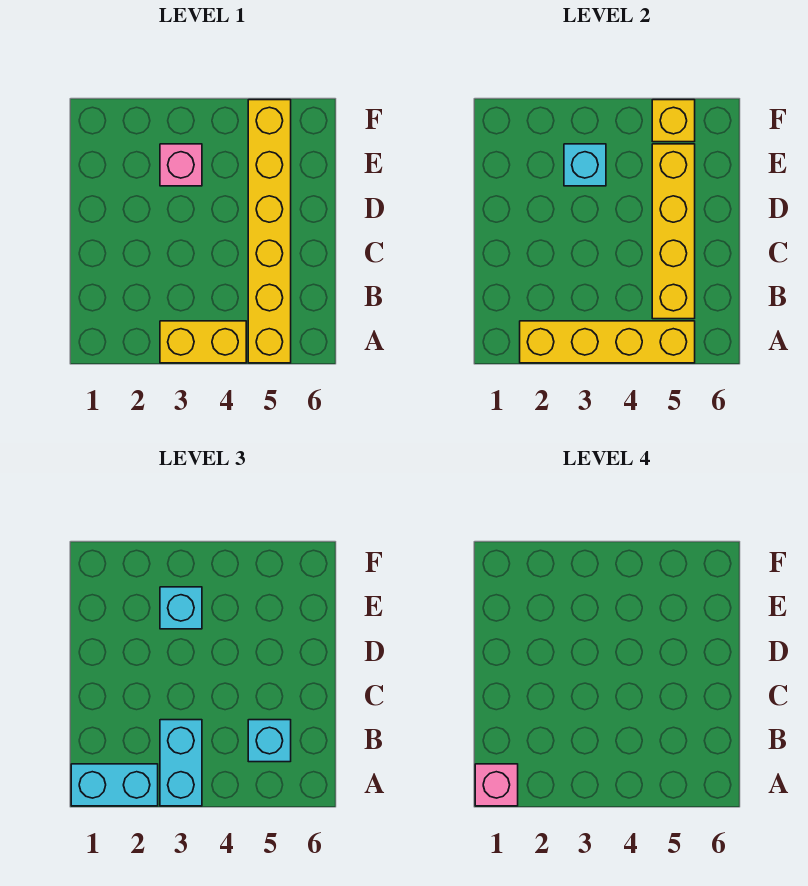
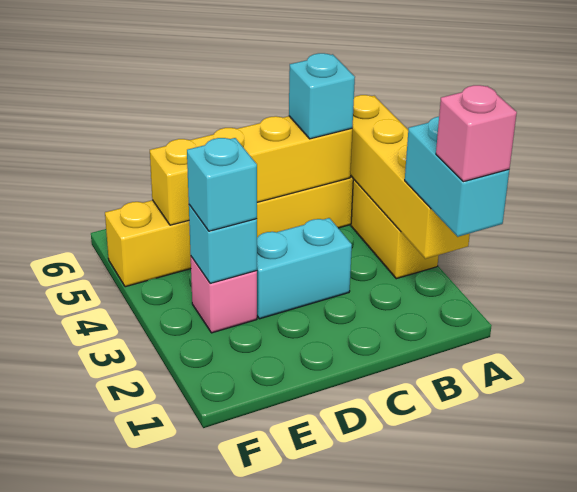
cyan brick A3:B3 level 3 -> cyan brick C3:D3 level 1
yellow brick F5 level 2 -> none

